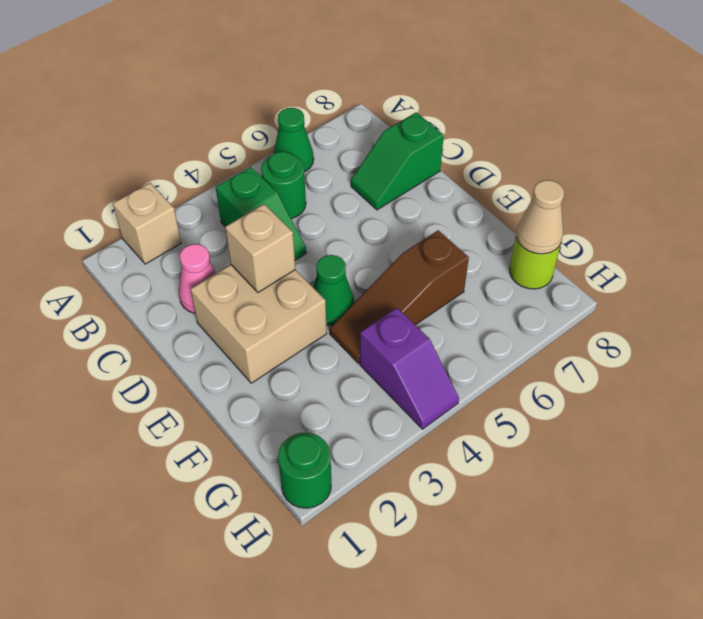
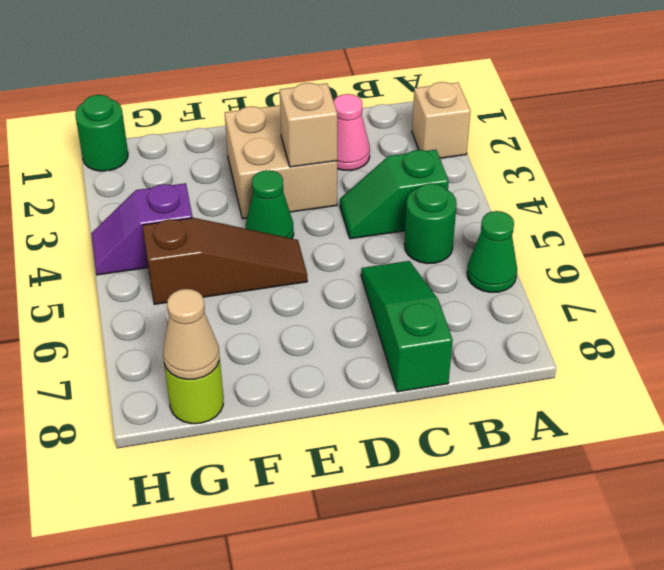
green slope C7:C8 level 1 top 8 -> green slope C6:C8 level 1 top 8
brown slope F4:F6 level 1 top 6 -> brown slope E5:G5 level 1 top G

